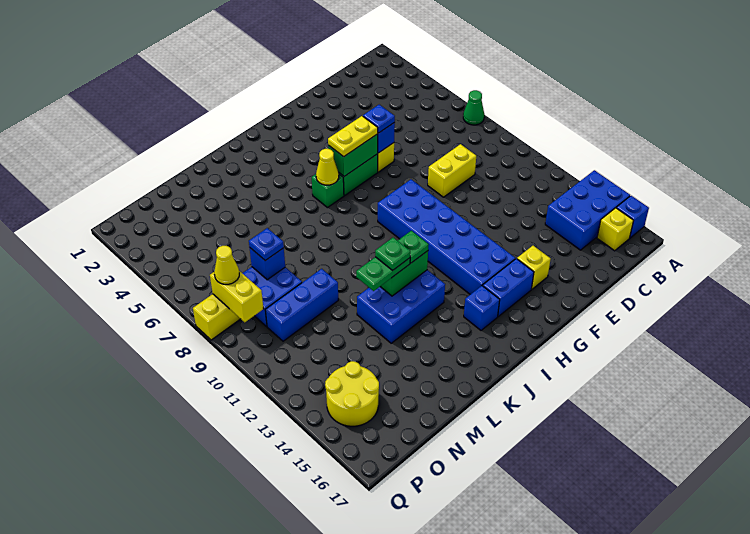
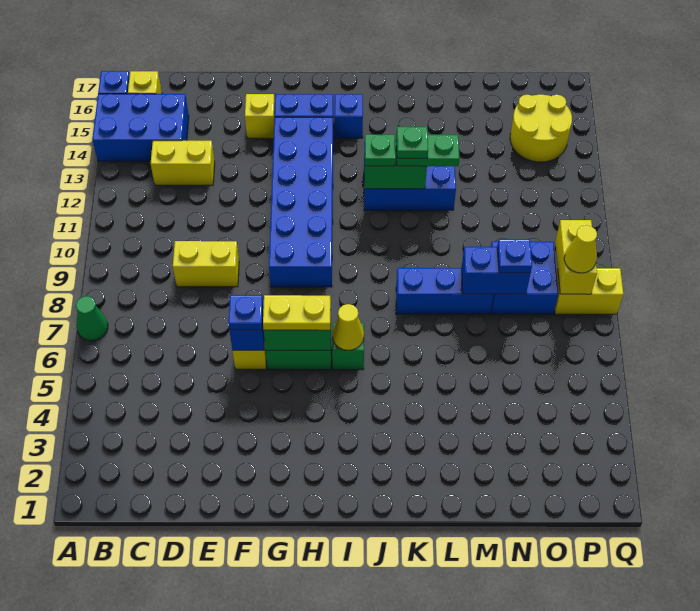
none -> yellow brick C13:D13 level 1
blue brick M10:O10 level 1 -> blue brick K8:M8 level 1
blue brick N8 level 2 -> blue brick M8:N8 level 2

